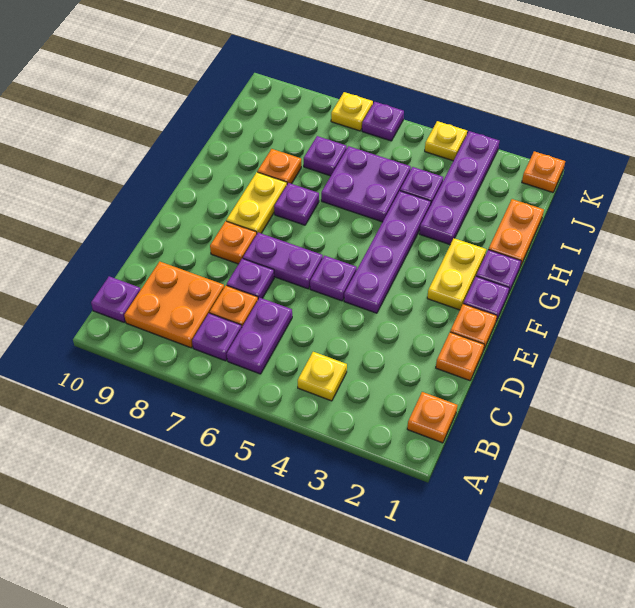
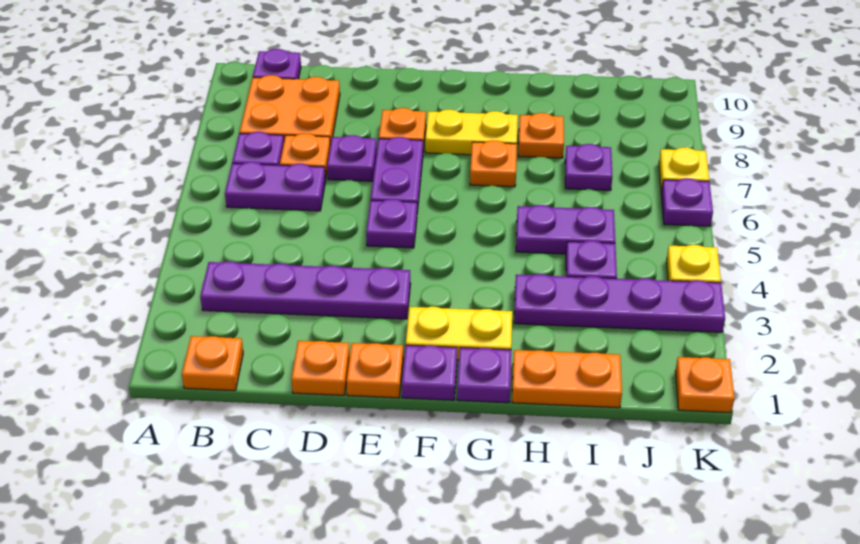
yellow plate B4 level 1 -> none
purple plate E4:H4 level 1 -> purple plate B3:E3 level 1
purple plate G7 level 1 -> orange plate G7 level 1
purple plate H5:I6 level 1 -> purple plate H5:I5 level 1

